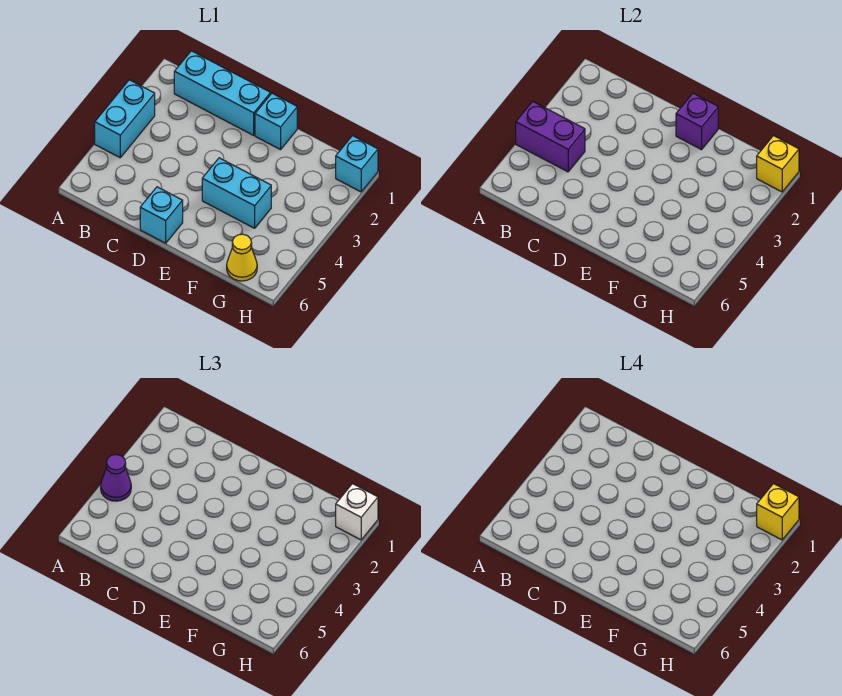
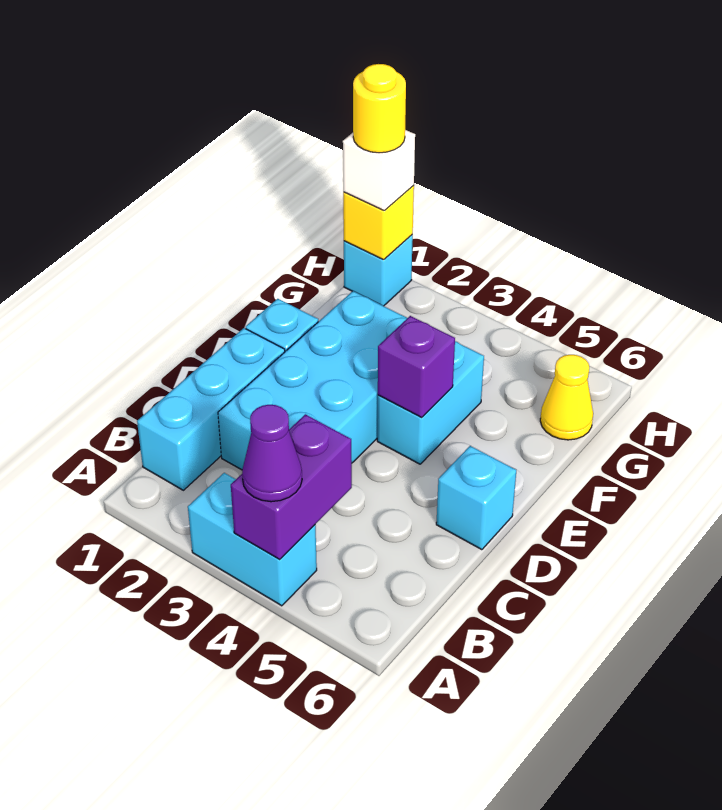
none -> cyan brick C2:F3 level 1
purple brick E1 level 2 -> purple brick E4 level 2
yellow brick H1 level 4 -> yellow round brick H1 level 4

